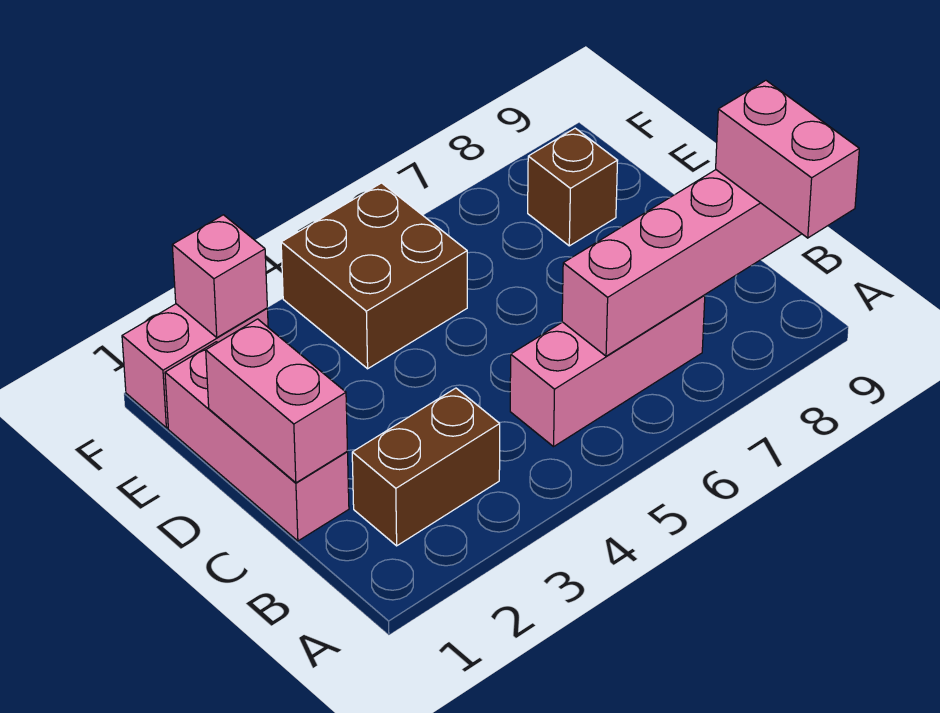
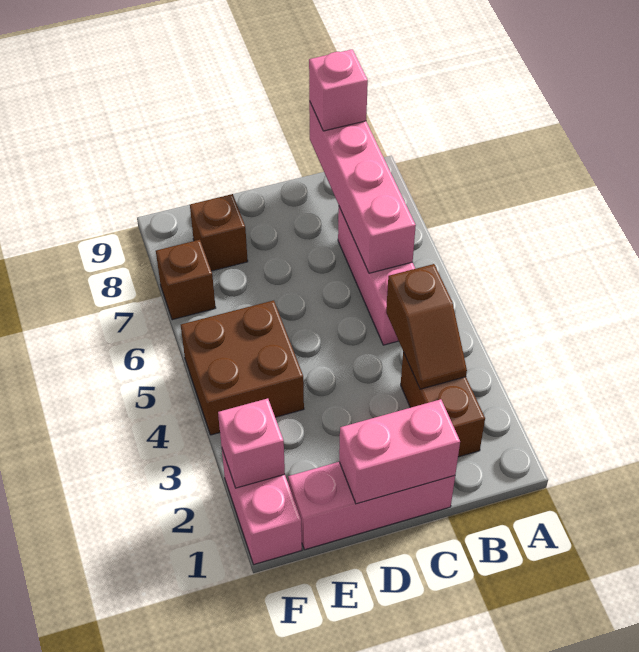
pink brick A9:B9 level 3 -> pink brick B9 level 3
none -> brown slope B3:B4 level 2 top 4
none -> brown brick F7 level 1

